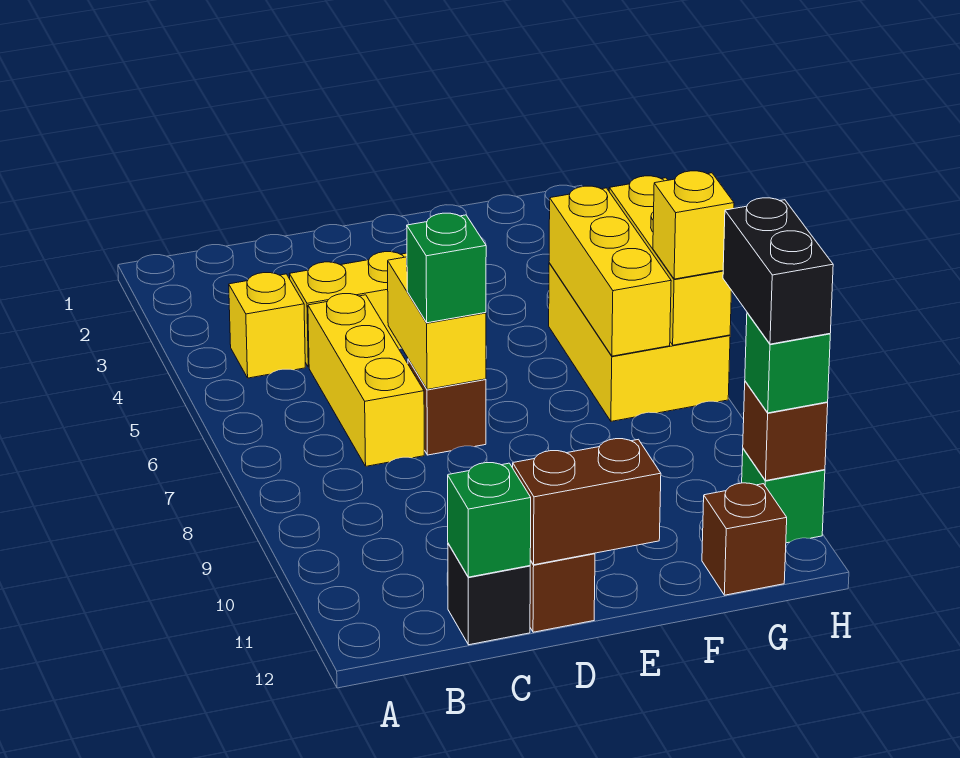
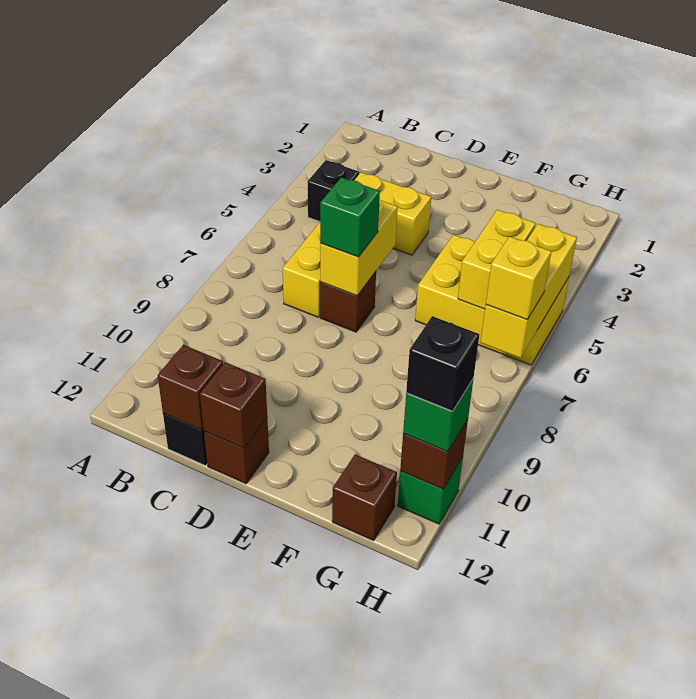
yellow brick B4 level 1 -> black brick B4 level 1
green brick C12 level 2 -> brown brick C12 level 2
brown brick D12:E12 level 2 -> brown brick D12 level 2
yellow brick G5:H7 level 1 -> yellow brick F5:H6 level 1
yellow brick G5:G7 level 2 -> yellow brick G5:G6 level 2
black brick H10:H11 level 4 -> black brick H11 level 4

